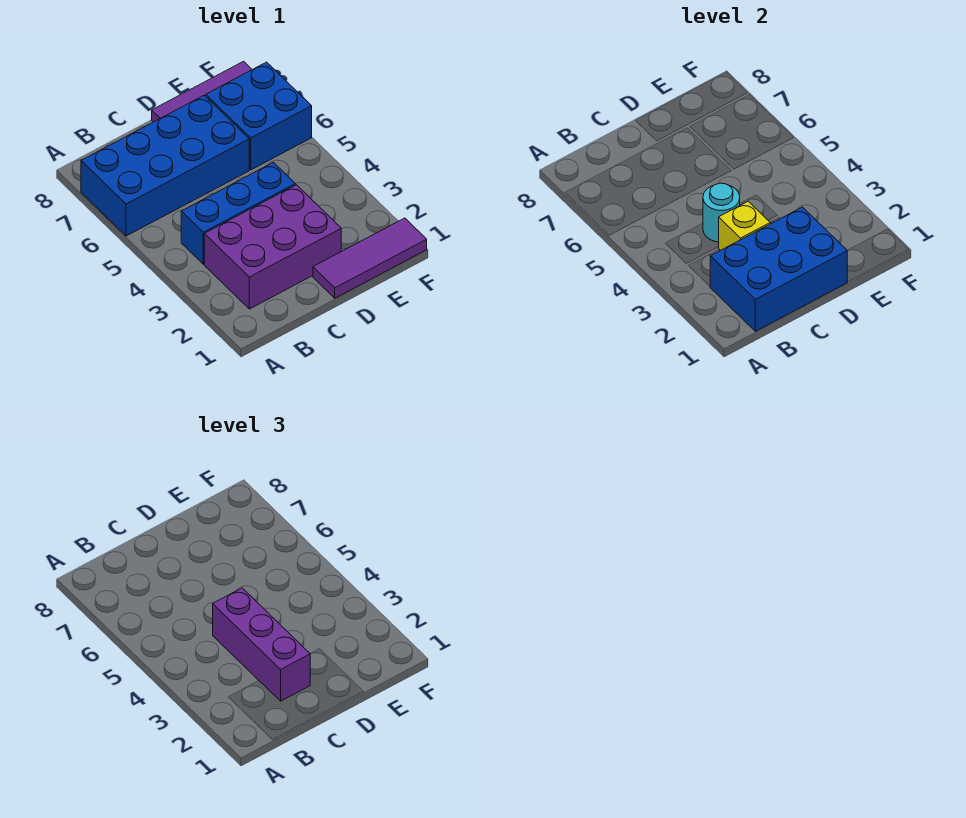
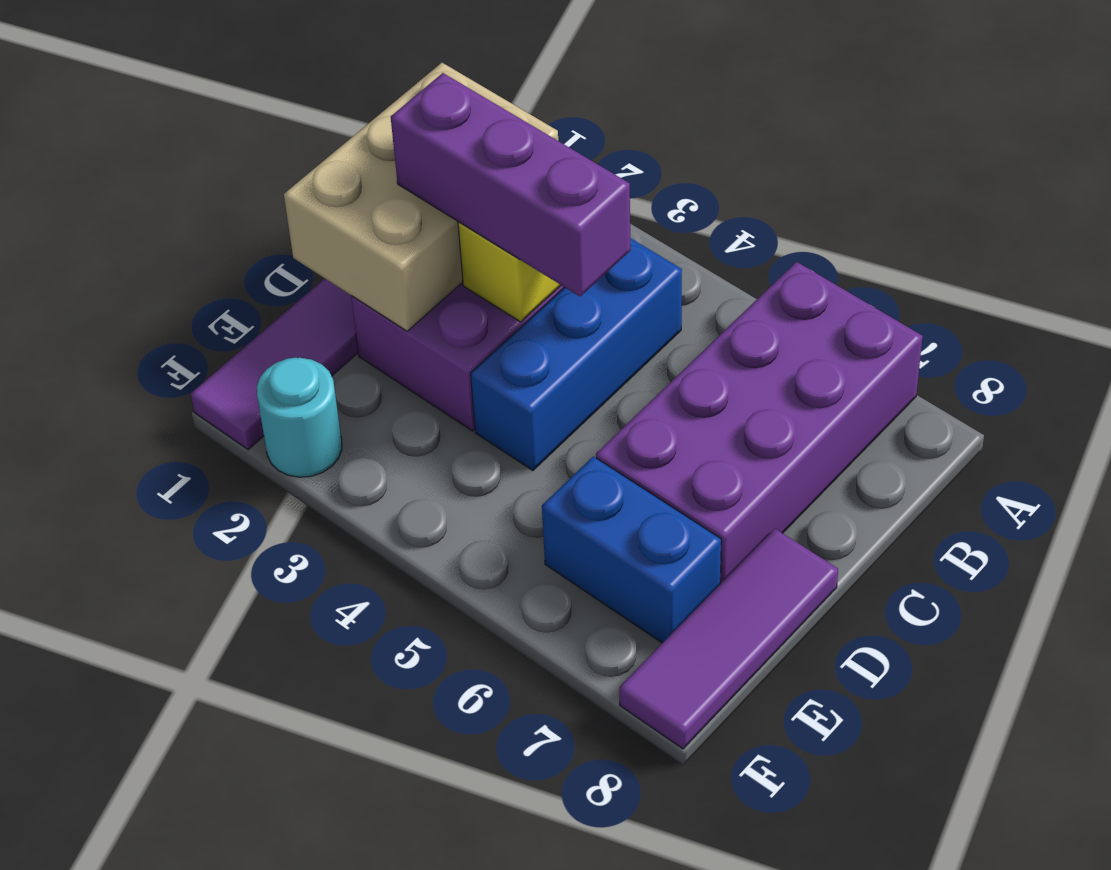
blue brick A6:D7 level 1 -> purple brick A6:D7 level 1
blue brick B1:D2 level 2 -> tan brick B1:D2 level 2
cyan round brick C4 level 2 -> cyan round brick F2 level 1
blue brick E6:F7 level 1 -> blue brick E6:E7 level 1

